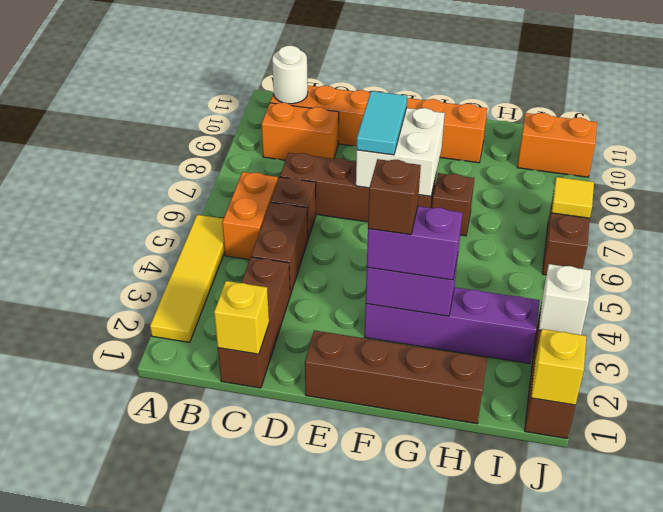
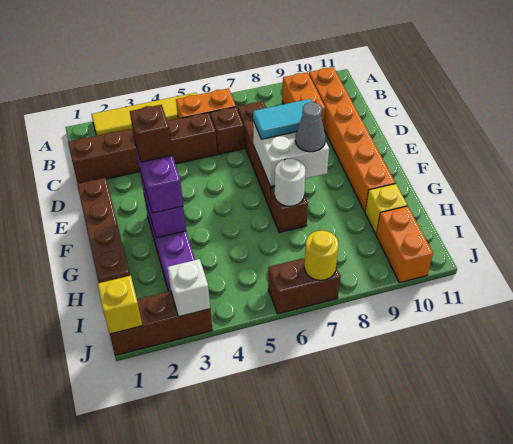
white round brick B10 level 2 -> white round brick G7 level 2
yellow brick C1 level 2 -> yellow brick H10 level 1
none -> grey cone F8 level 3
yellow tile J7 level 2 -> yellow round brick J7 level 2

